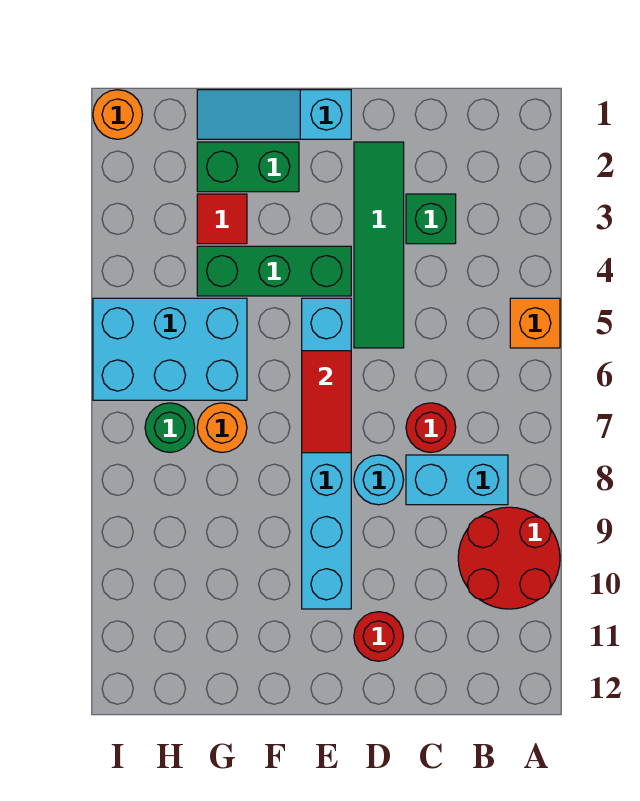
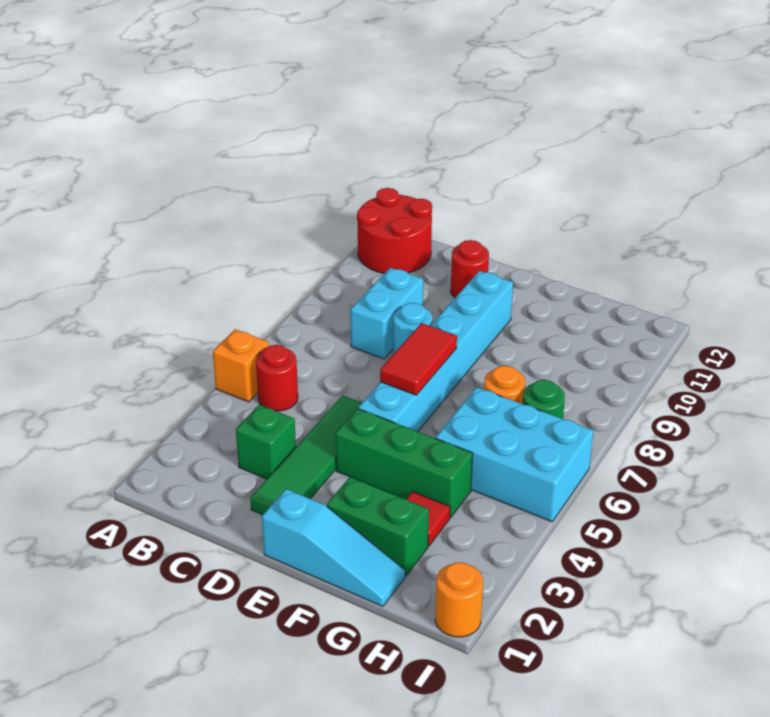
red round brick A9:B10 level 1 -> red round brick A11:B12 level 1
cyan brick B8:C8 level 1 -> cyan brick C8:C9 level 1
red round brick C7 level 1 -> red round brick B5 level 1

